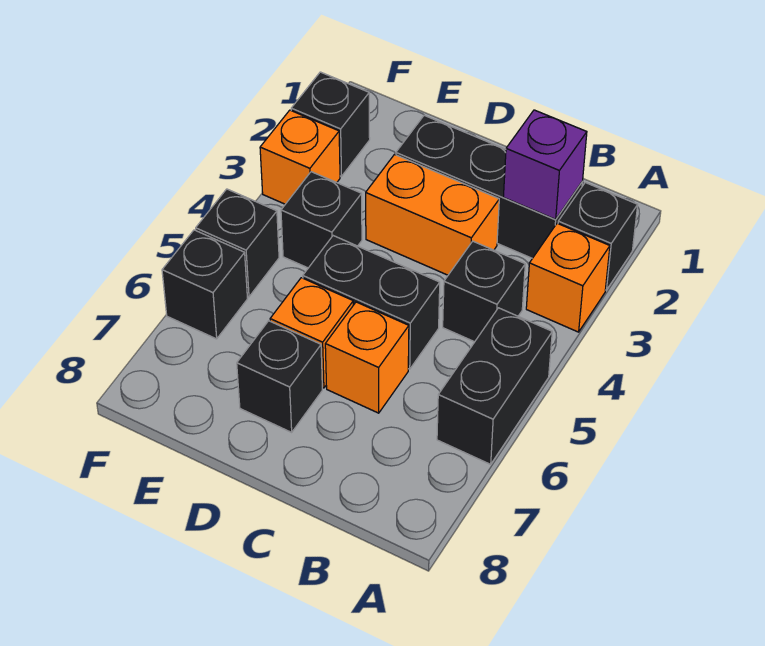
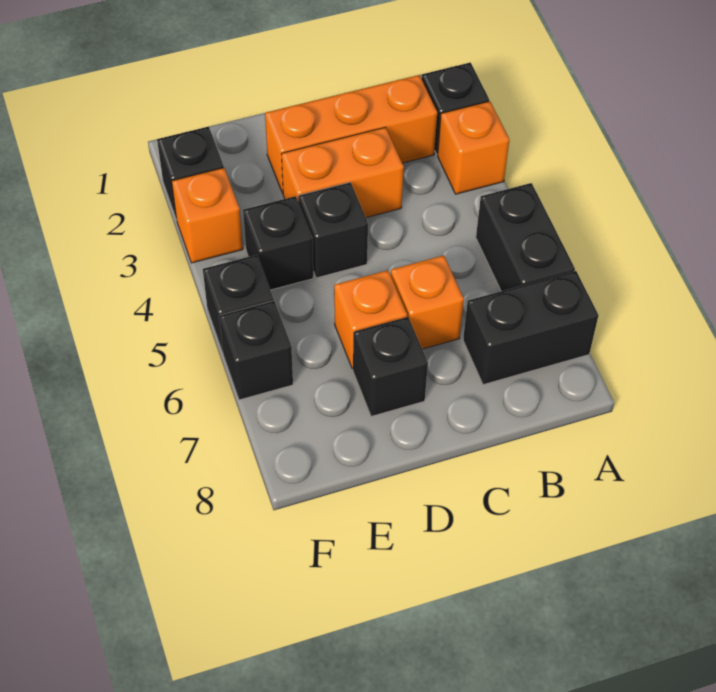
black brick B2:D2 level 1 -> orange brick B2:D2 level 1
purple brick B2 level 2 -> none
black brick B4 level 1 -> black brick D4 level 1
black brick C5:D5 level 1 -> black brick A7:B7 level 1

